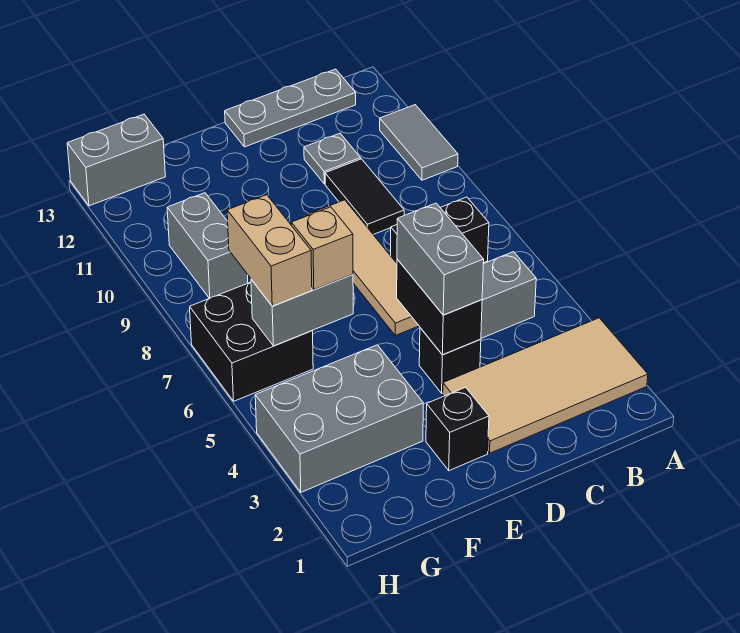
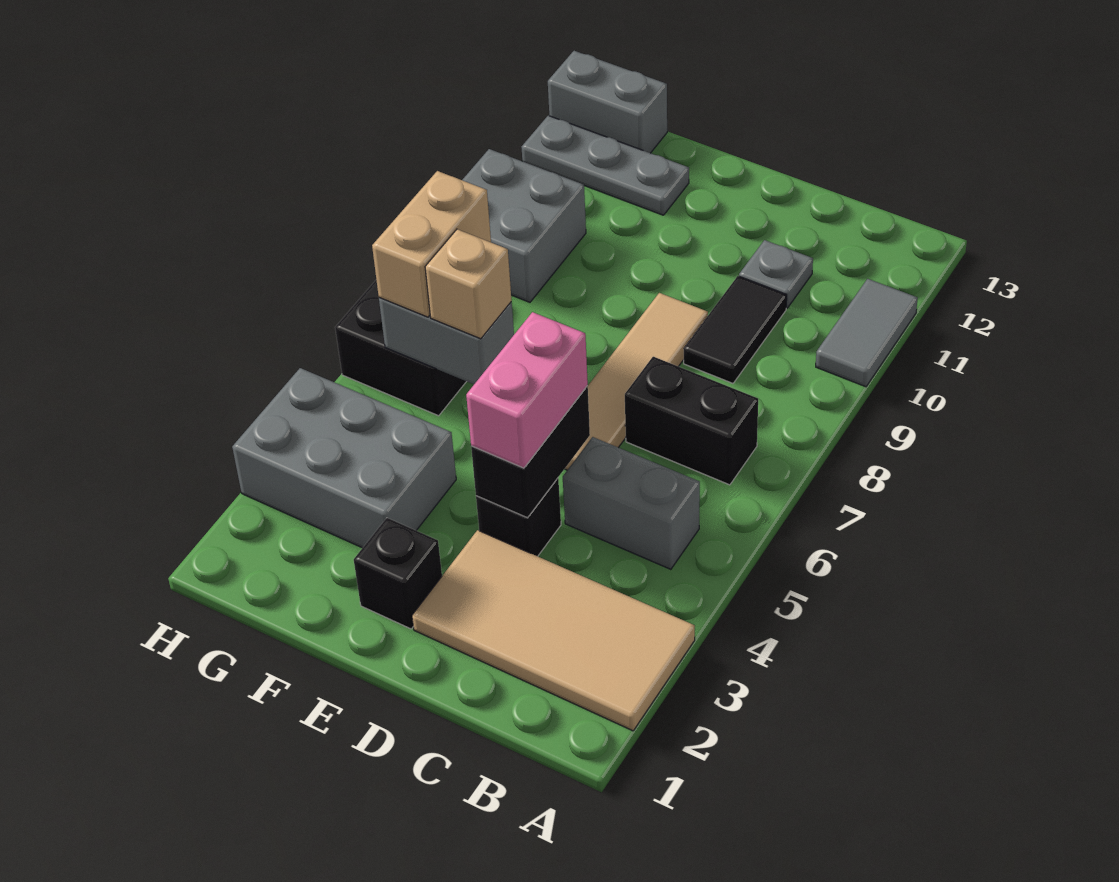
grey plate B13:D13 level 1 -> grey plate F12:H12 level 1
grey brick D4:D5 level 3 -> pink brick D4:D5 level 3
grey brick G9:G10 level 1 -> grey brick G9:H10 level 1

